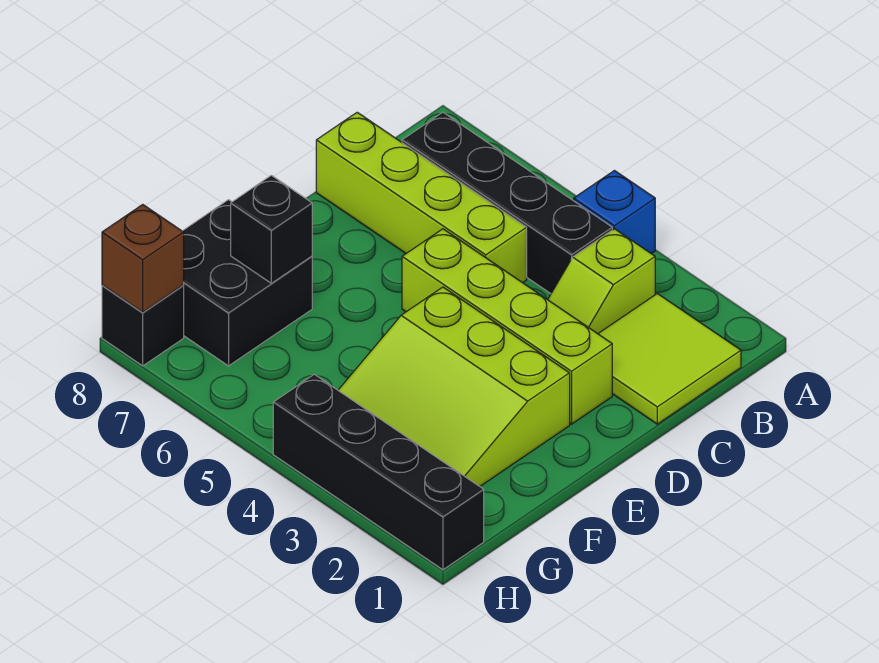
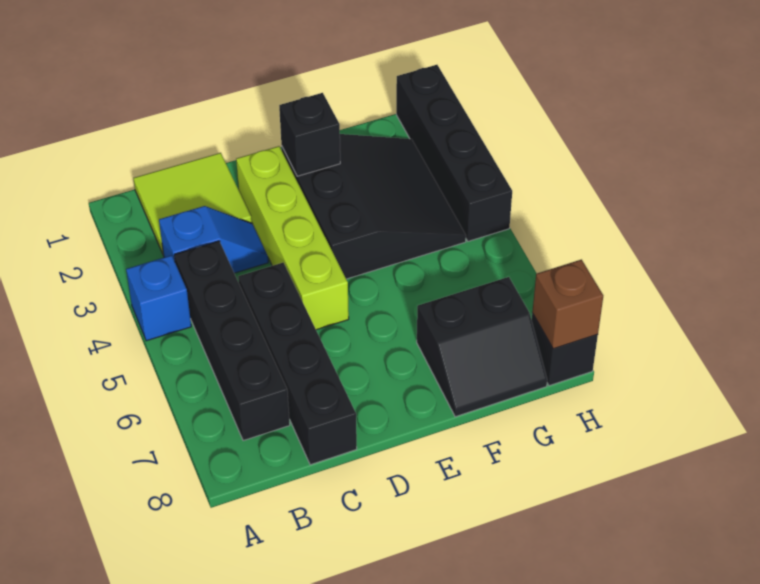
lime slope B3:C3 level 1 top B -> blue slope B3:C3 level 1 top B
lime brick C5:C8 level 1 -> black brick C5:C8 level 1
lime slope E2:G4 level 1 top E -> black slope E2:G4 level 1 top E
black brick F7:G8 level 1 -> black slope F7:G8 level 1 top 7
black brick F7 level 2 -> black brick E2 level 2

